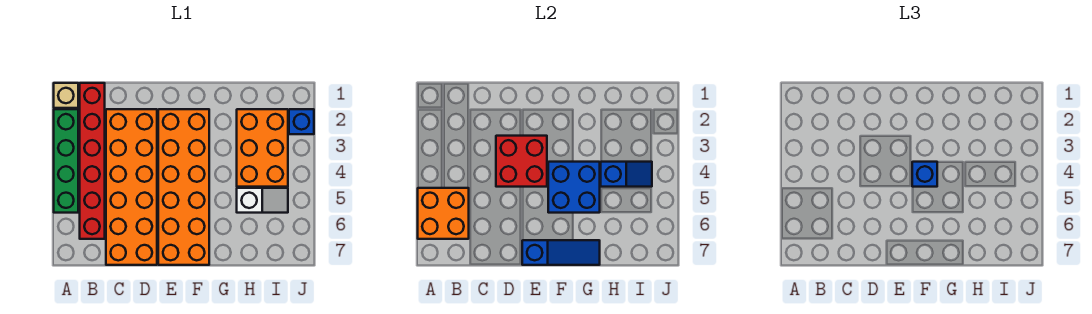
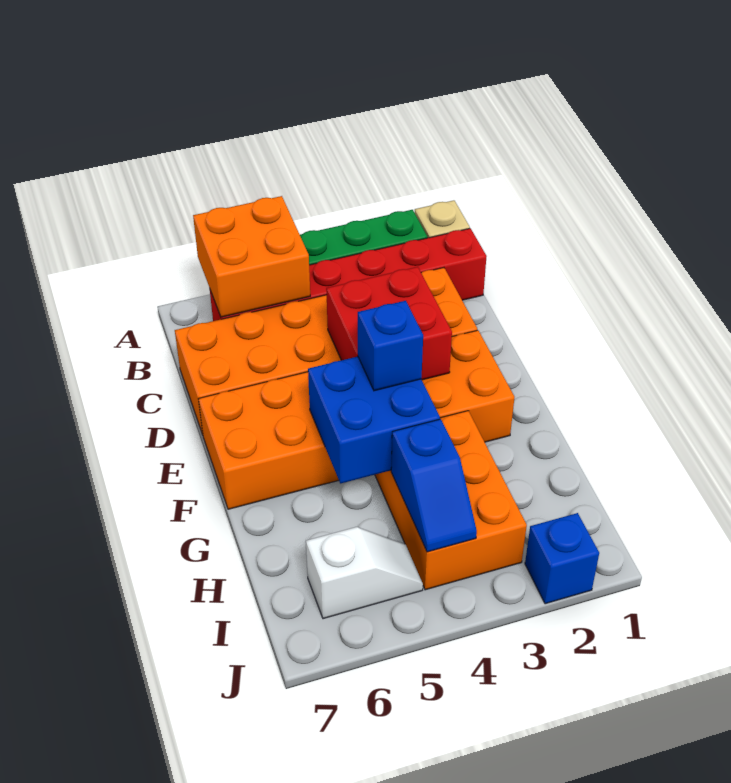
blue slope E7:G7 level 2 top E -> none
orange brick H2:I4 level 1 -> orange brick G3:I4 level 1
white slope H5:I5 level 1 top H -> white slope I5:I6 level 1 top 6

